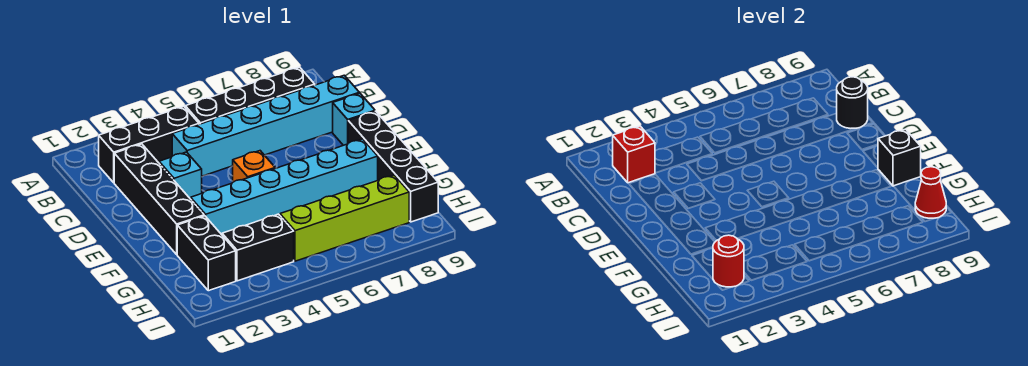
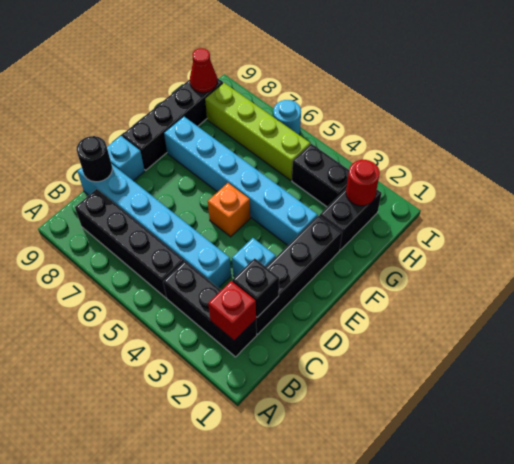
black brick F9 level 2 -> black brick C2 level 2
none -> cyan round brick I6 level 1

